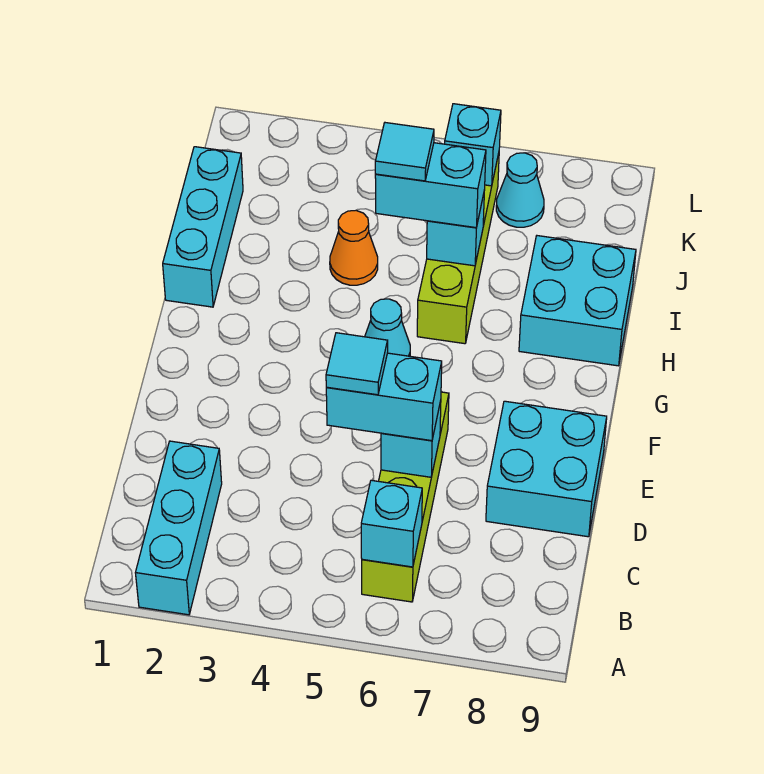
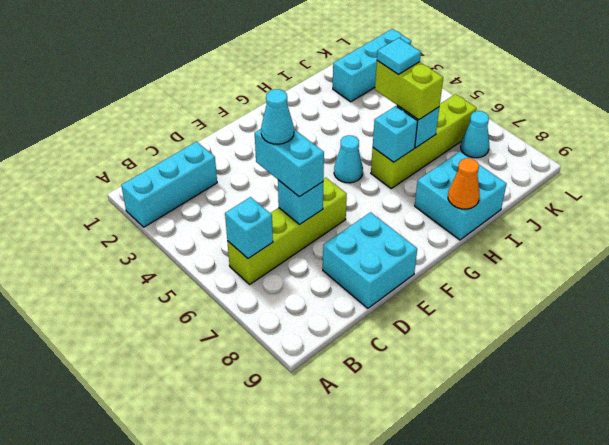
cyan tile D5 level 4 -> cyan cone D5 level 4
cyan brick H1:J1 level 1 -> cyan brick J2:L2 level 1
orange cone I4 level 1 -> orange cone H9 level 2
cyan brick I5:I6 level 3 -> lime brick I5:I6 level 3
cyan brick K6 level 2 -> cyan brick H6 level 2

